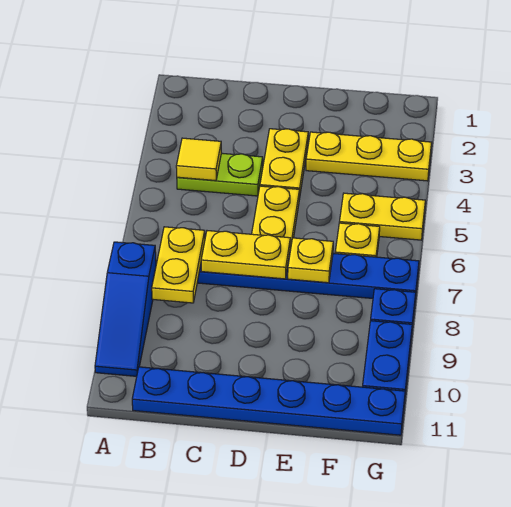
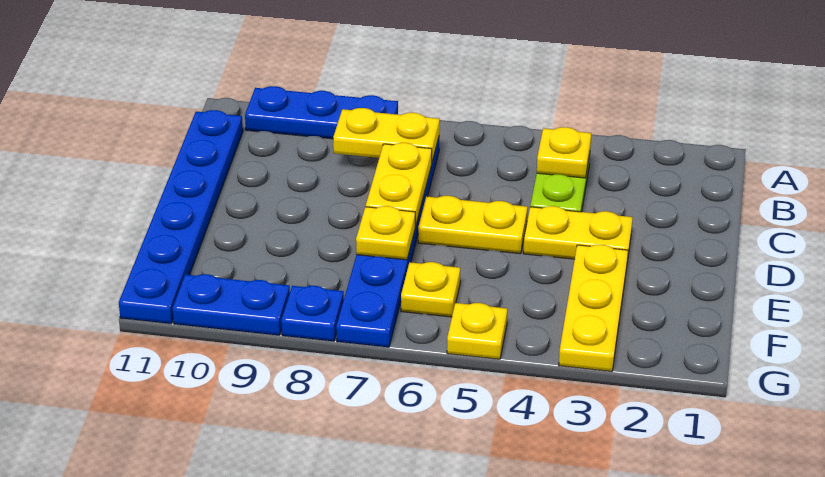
blue slope A8:A10 level 1 top 8 -> blue plate A8:A10 level 1
yellow tile B4 level 2 -> yellow plate B4 level 2
yellow plate F5:G5 level 1 -> yellow plate G5 level 1

